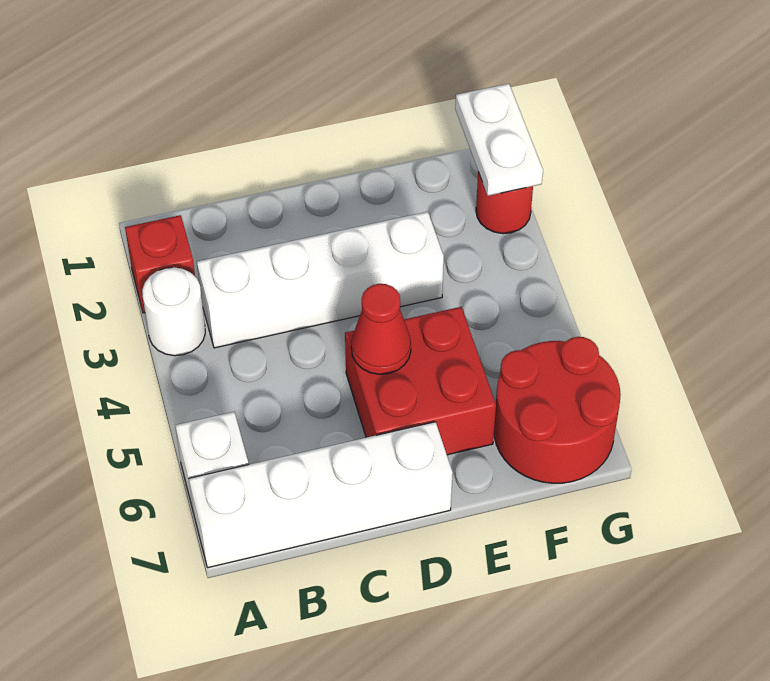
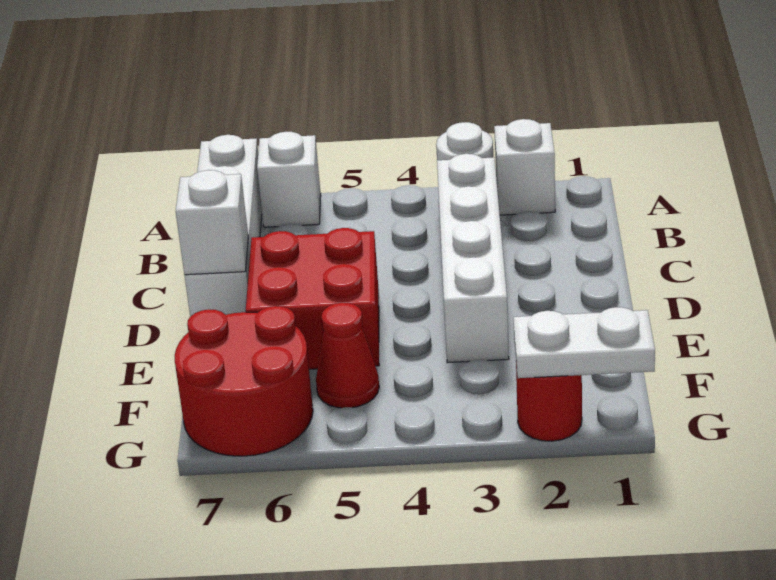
red brick A2 level 1 -> white brick A2 level 1
red cone D5 level 2 -> red cone F5 level 1
none -> white brick D7 level 2

